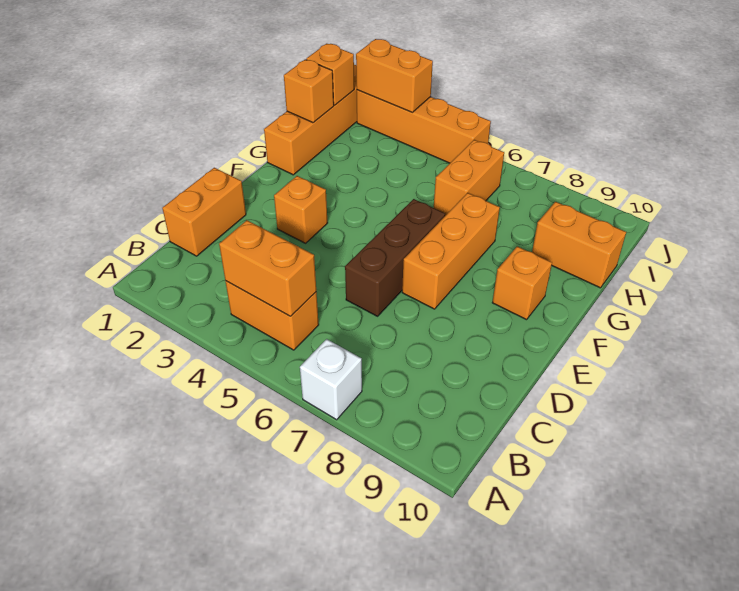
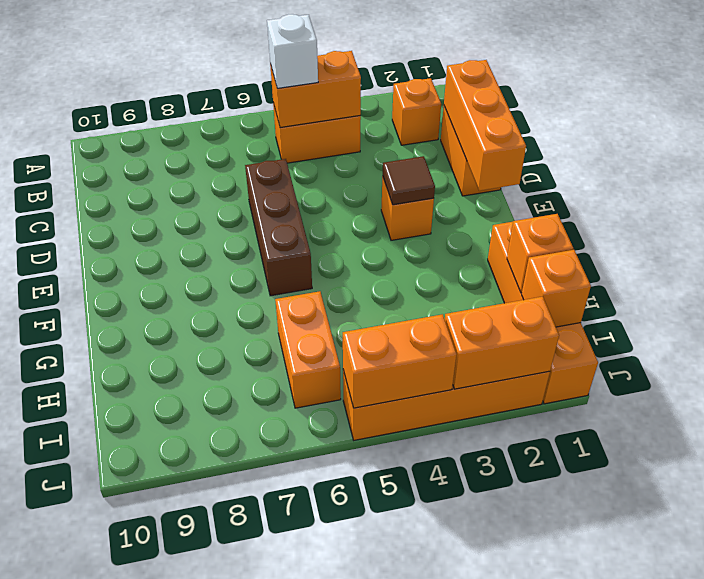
white brick A7 level 1 -> white brick B5 level 3
none -> brown tile E3 level 2
orange brick E7:G7 level 1 -> orange brick C1:E1 level 2
orange brick F9 level 1 -> orange brick B2 level 1
orange brick H9:H10 level 1 -> orange brick J4:J5 level 2

